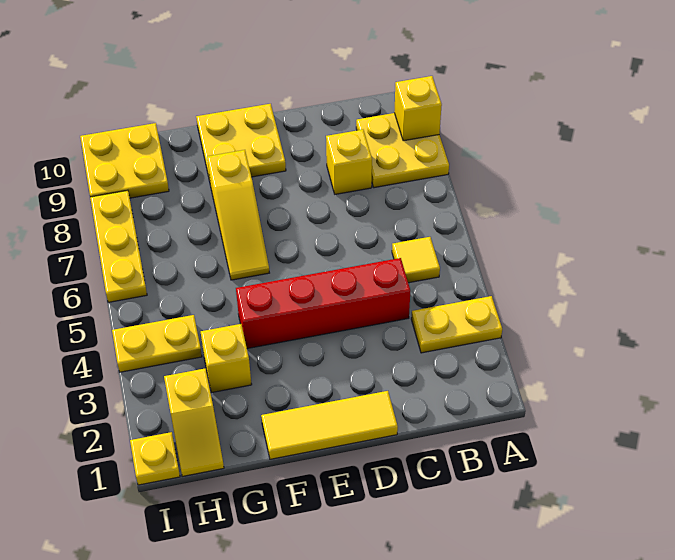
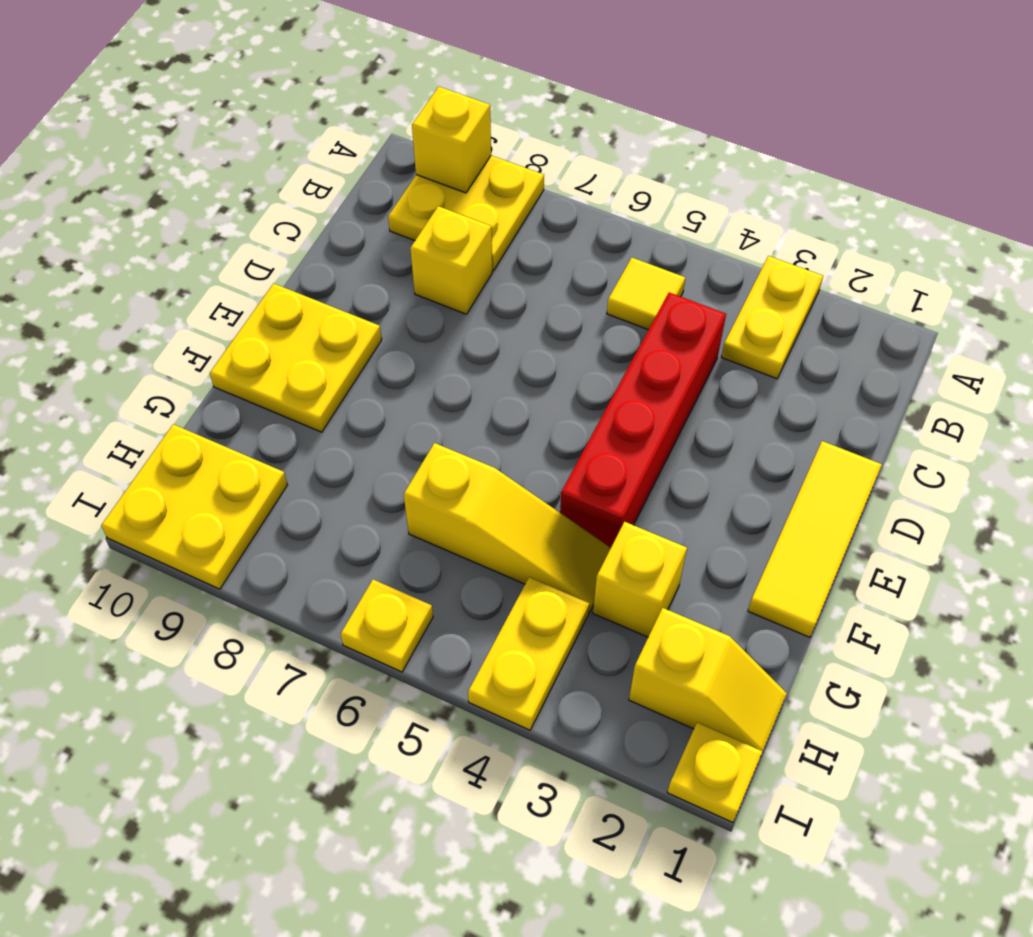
yellow slope F6:F8 level 1 top 8 -> yellow slope G4:G6 level 1 top 6
yellow plate I6:I8 level 1 -> yellow plate I6 level 1

